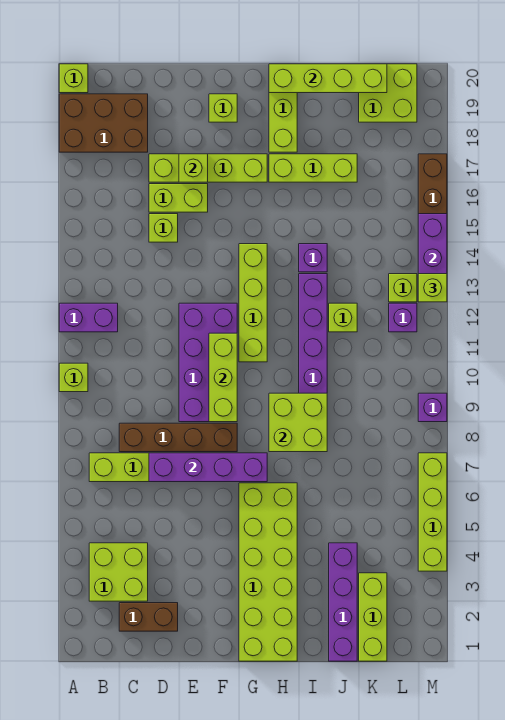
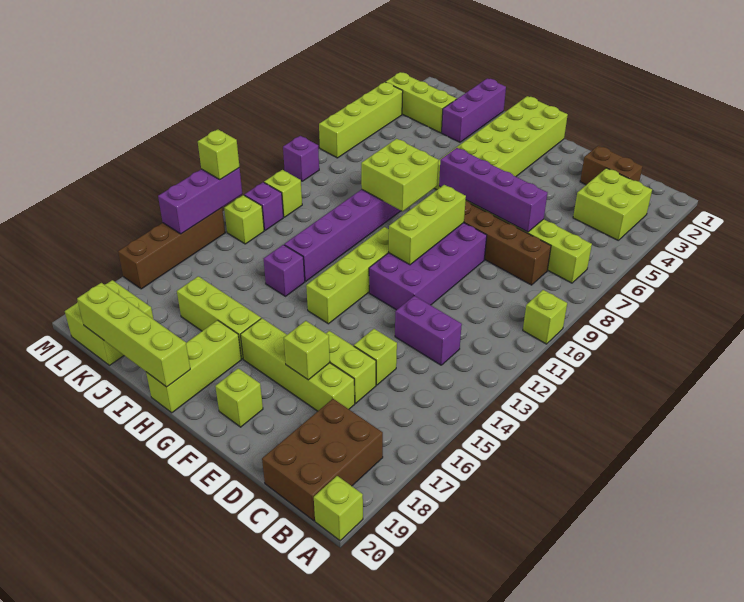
purple brick A12:B12 level 1 -> purple brick C13:D13 level 1
brown brick A18:C19 level 1 -> brown brick B18:C20 level 1
purple brick J1:J4 level 1 -> purple brick J1:J3 level 1
lime brick J12 level 1 -> lime brick L11 level 1
lime brick K1:K3 level 1 -> lime brick K3:M3 level 1

